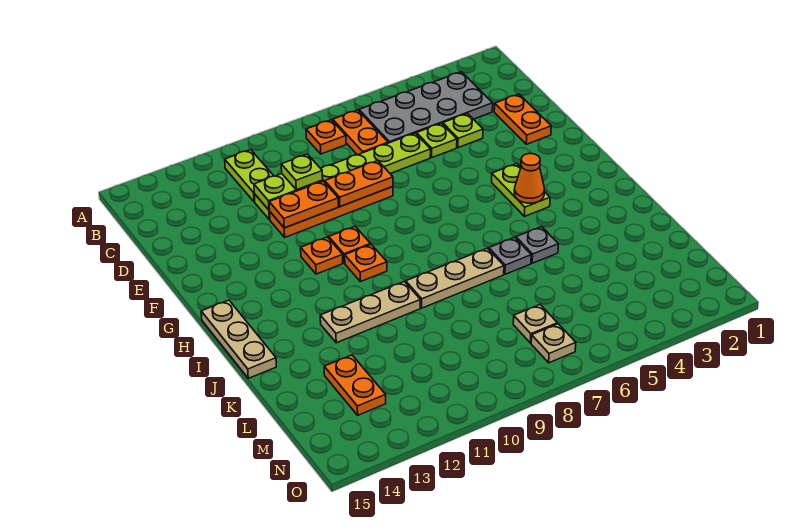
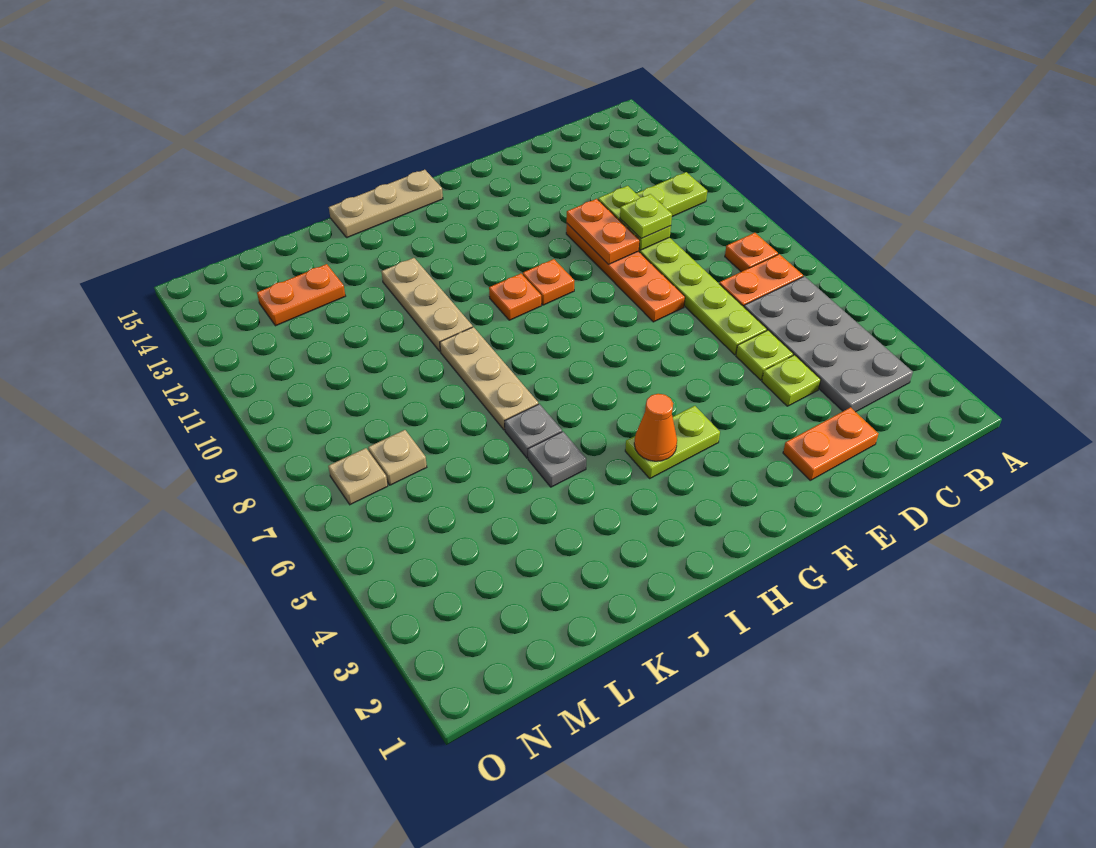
orange plate E8:E9 level 2 -> none
orange plate G11 level 1 -> none

